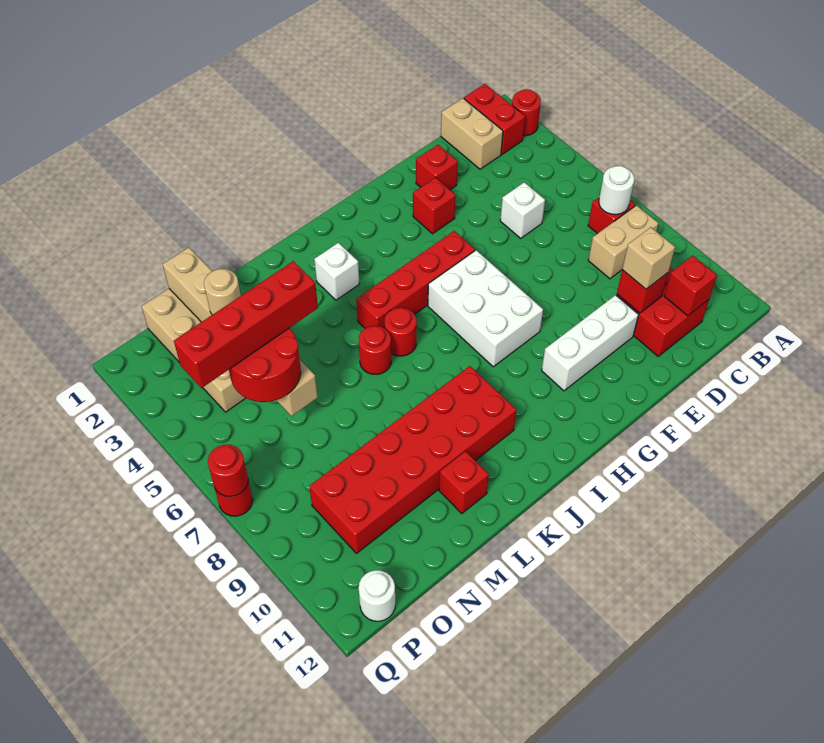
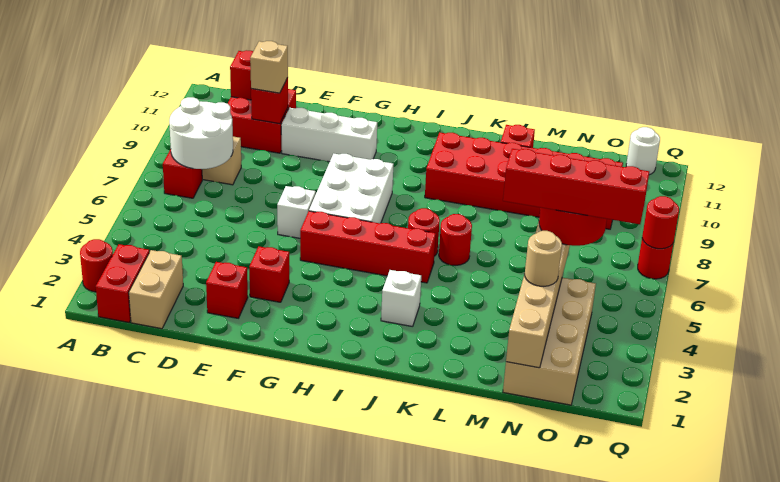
white round brick B7 level 2 -> white round brick B7:C8 level 2
white brick D5 level 1 -> white brick F6 level 1

